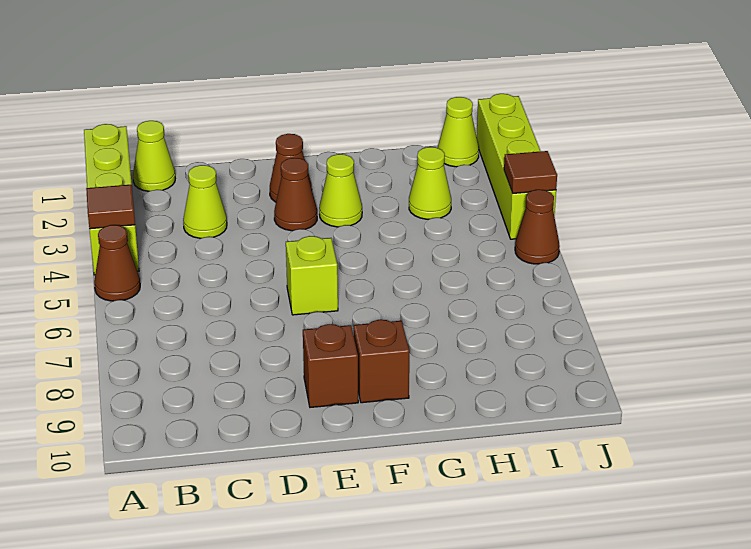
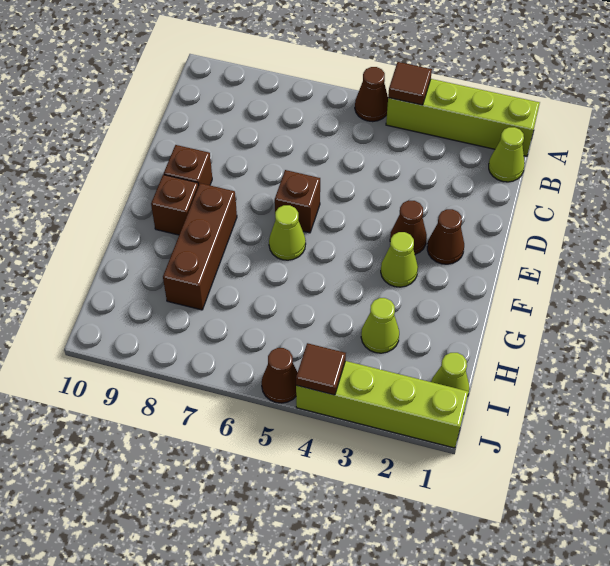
lime cone C3 level 1 -> lime cone F6 level 1
lime brick E6 level 1 -> brown brick E6 level 1
none -> brown brick F8:H8 level 1

